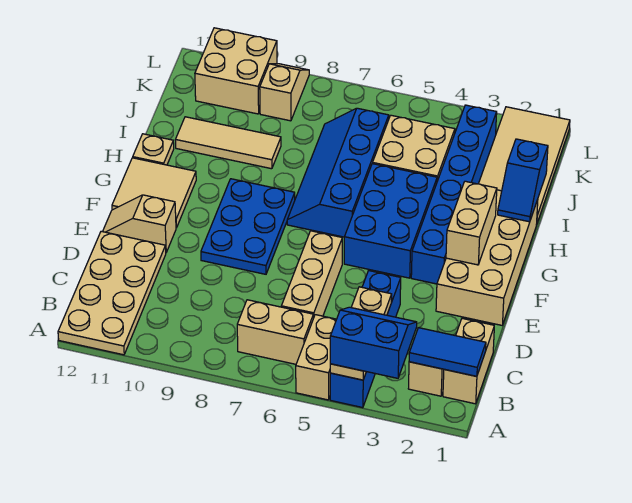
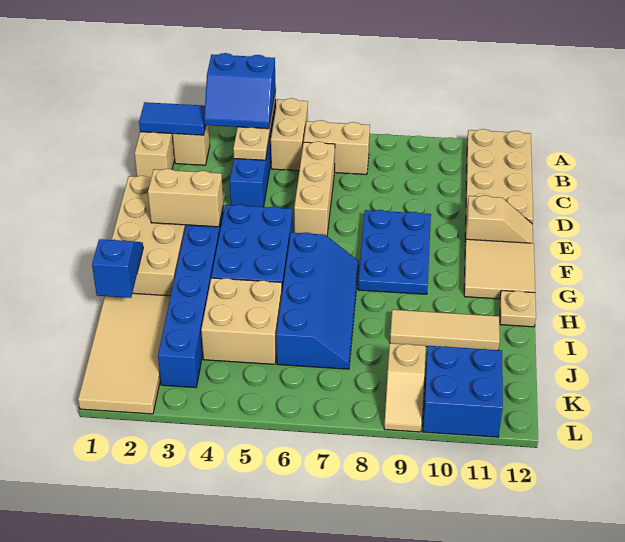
tan brick F2:G2 level 2 -> tan brick F2:F3 level 2
tan brick K10:L11 level 1 -> blue brick K10:L11 level 1

